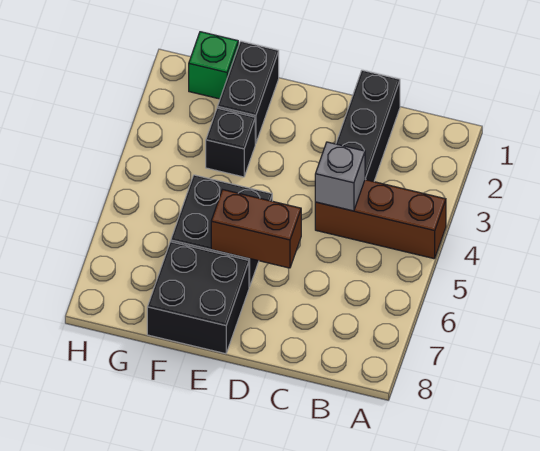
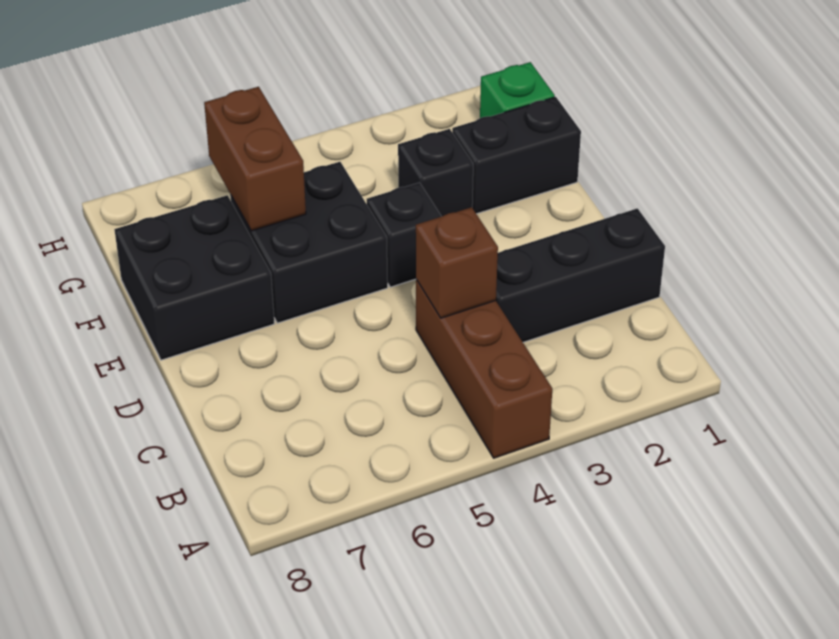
grey brick C4 level 2 -> brown brick C4 level 2
brown brick D6:E6 level 2 -> brown brick F6:G6 level 2
none -> black brick E4 level 1

